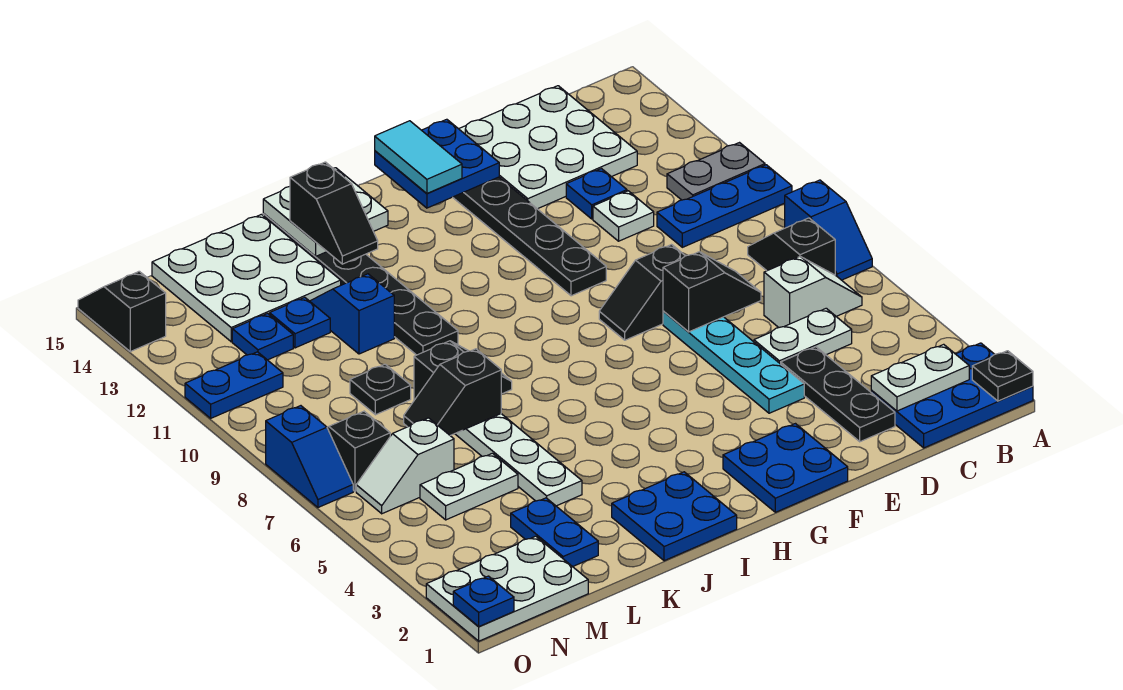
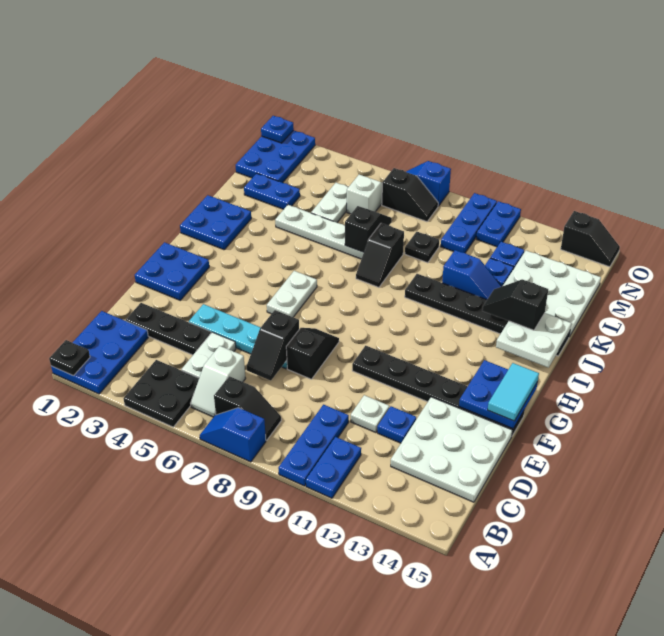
none -> black plate A4:B5 level 1
grey plate A11:B11 level 1 -> blue plate A11:B11 level 1
white plate B2:C2 level 2 -> white plate G6:H6 level 1
cyan tile G14:G15 level 3 -> cyan tile F15:G15 level 3
white plate M1:O2 level 1 -> blue plate M1:O2 level 1
none -> blue plate M10:O10 level 1

